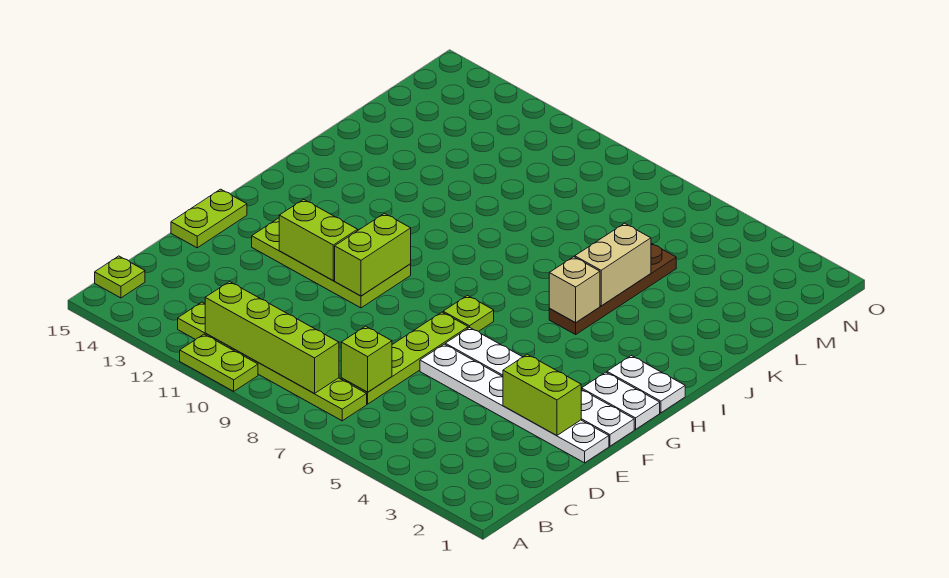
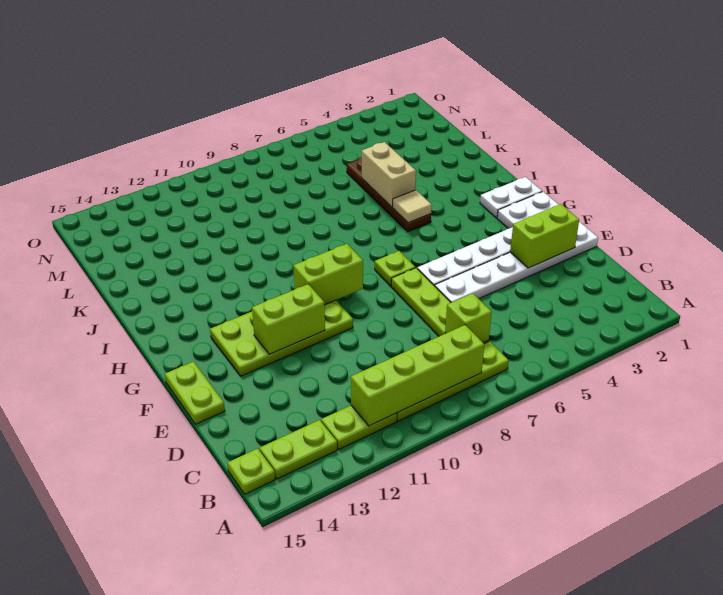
lime plate A10:A11 level 1 -> lime plate B13:B14 level 1
lime brick F10:G10 level 2 -> lime brick G9:G10 level 2
tan brick I5 level 2 -> tan tile I5 level 2

